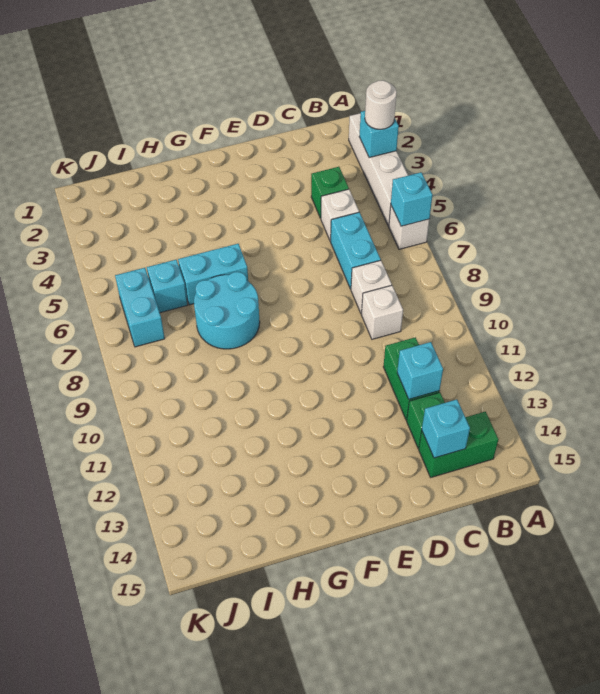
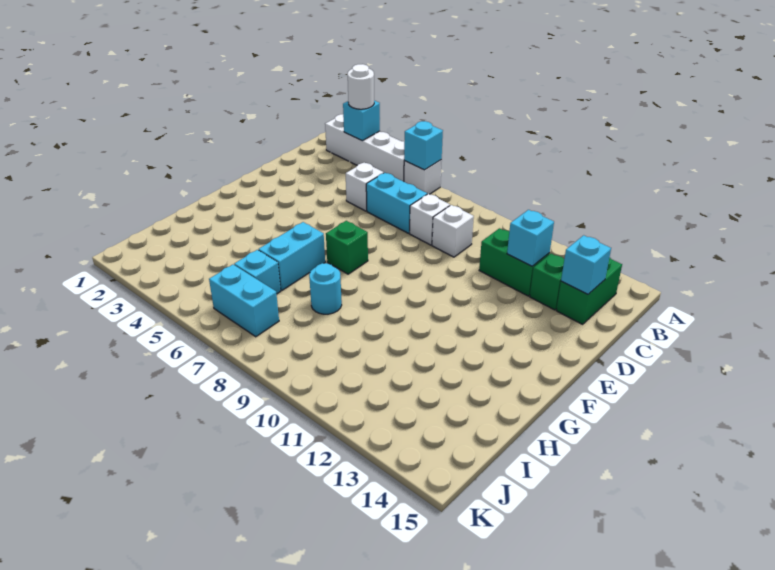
green brick C4 level 1 -> green brick F7 level 1
cyan round brick G7:H8 level 1 -> cyan round brick H8 level 1

